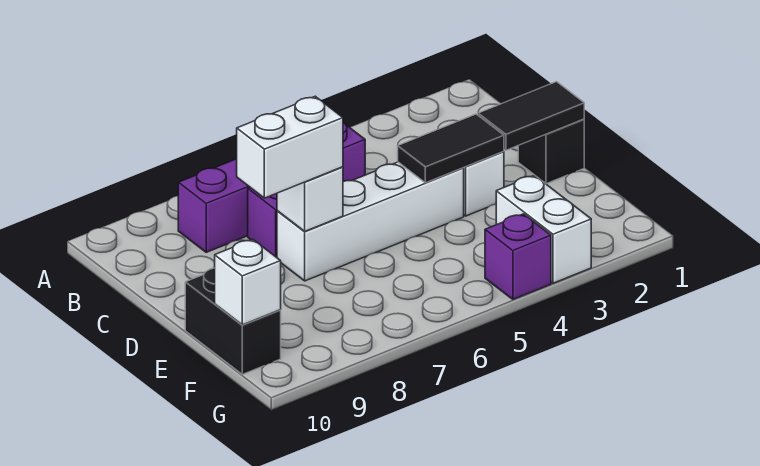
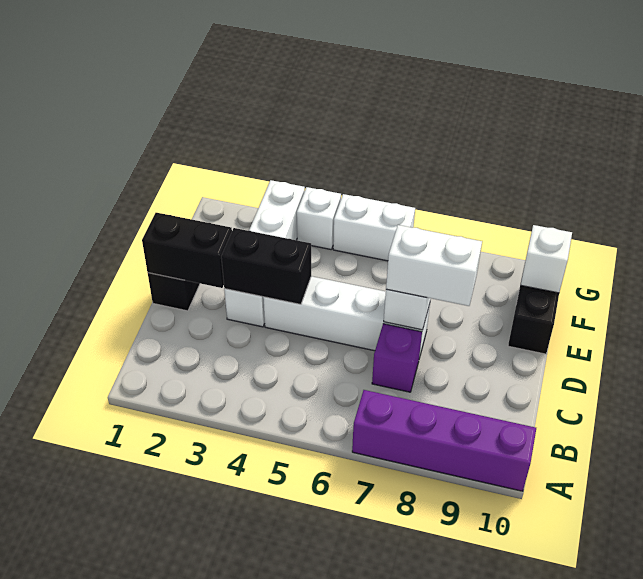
purple brick B5:B8 level 1 -> purple brick A7:A10 level 1
black tile D1:D2 level 2 -> black brick D1:D2 level 2
black tile D3:D4 level 2 -> black brick D3:D4 level 2
purple brick G4 level 1 -> white brick G4 level 1
none -> white brick G5:G6 level 1

